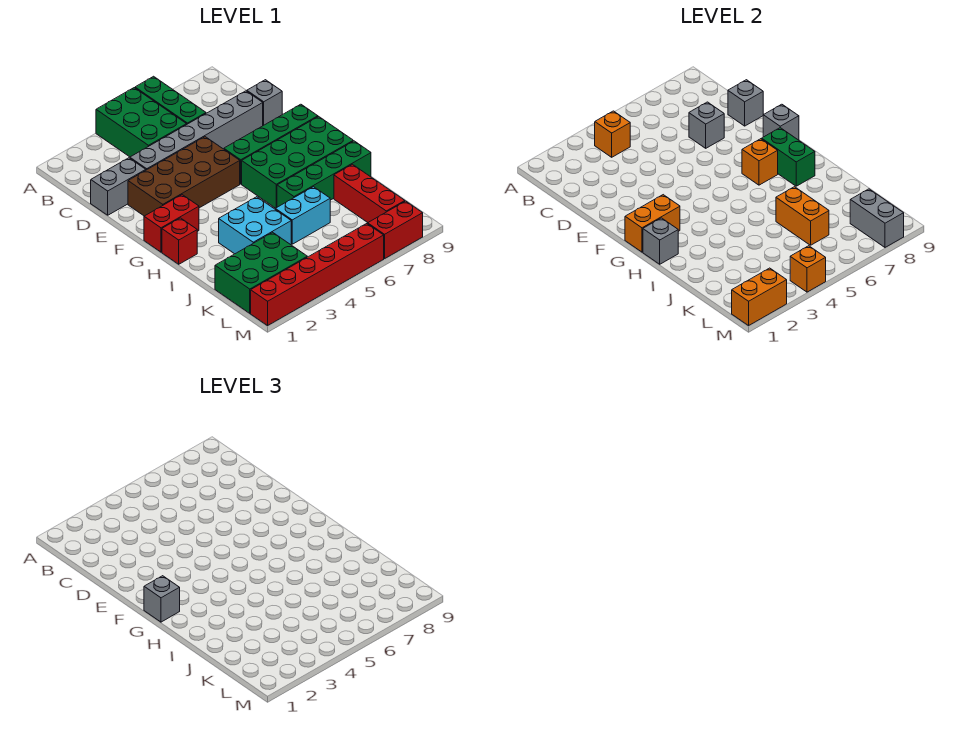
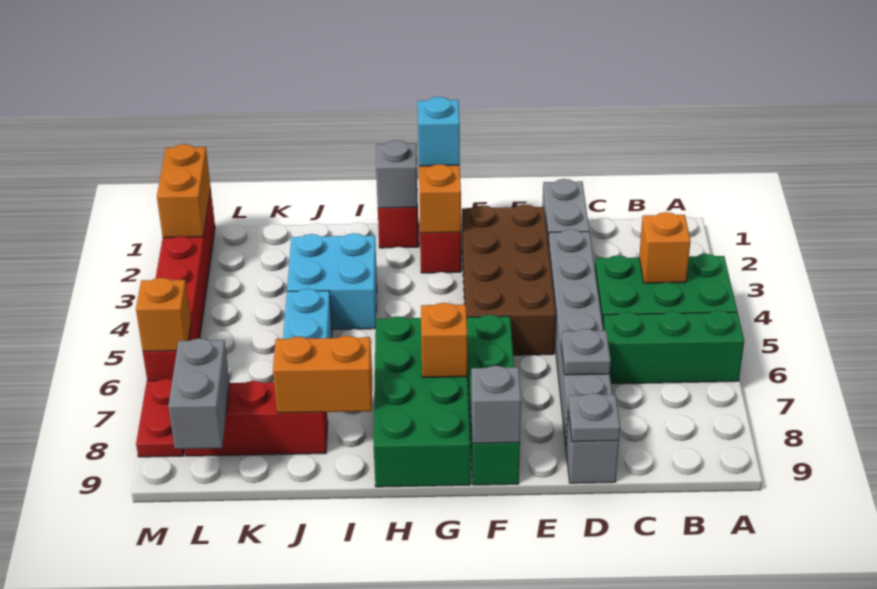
grey brick D7 level 2 -> grey plate D7 level 2
grey brick D9 level 2 -> grey plate D9 level 2
grey brick G1 level 3 -> cyan brick G1 level 3
green brick G8:H8 level 2 -> none
green brick I6:I9 level 1 -> none
orange brick J6:K6 level 2 -> orange brick I8:J8 level 2
green brick K1:L3 level 1 -> none
grey brick L8:M8 level 2 -> grey brick L8:L9 level 2
orange brick M4 level 2 -> orange brick M6 level 2
red brick M7:M8 level 1 -> red plate M7:M8 level 1

